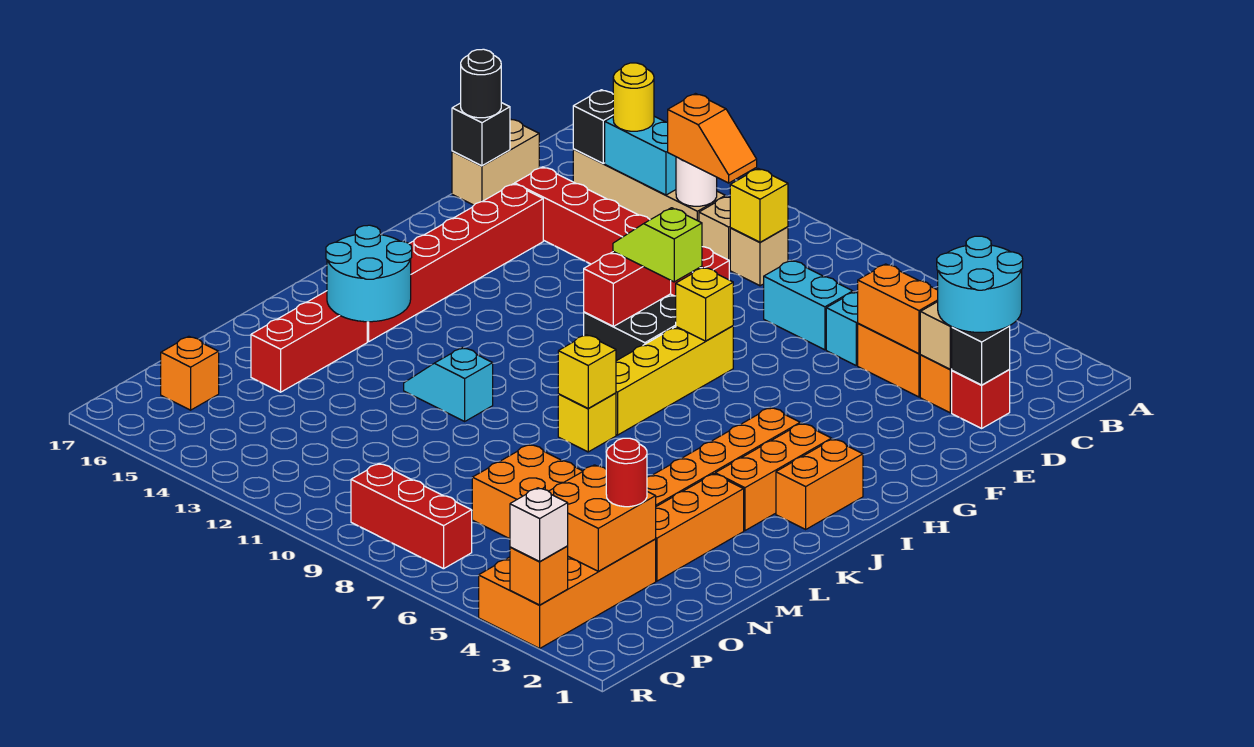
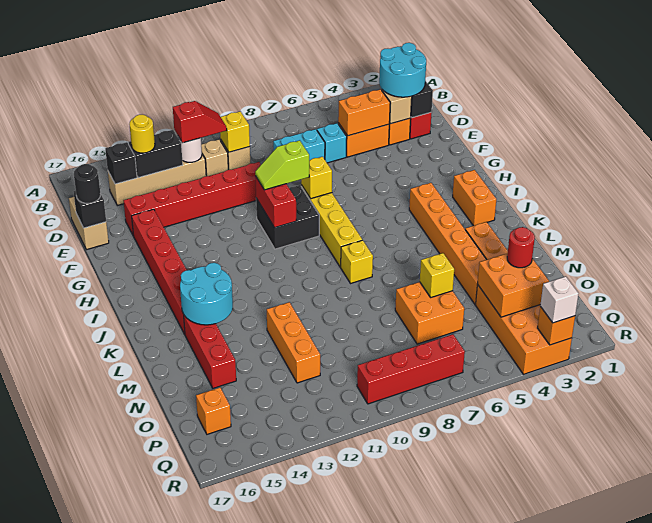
orange slope C11:C12 level 3 top 12 -> red slope C11:C12 level 3 top 12
cyan brick C13:C14 level 2 -> black brick C13:C14 level 2
orange brick I3:K3 level 1 -> orange brick M12:O12 level 1
yellow brick K8 level 2 -> yellow brick N6 level 2
cyan slope L11:L12 level 1 top 11 -> none
red brick Q7:Q9 level 1 -> red brick Q7:Q10 level 1

